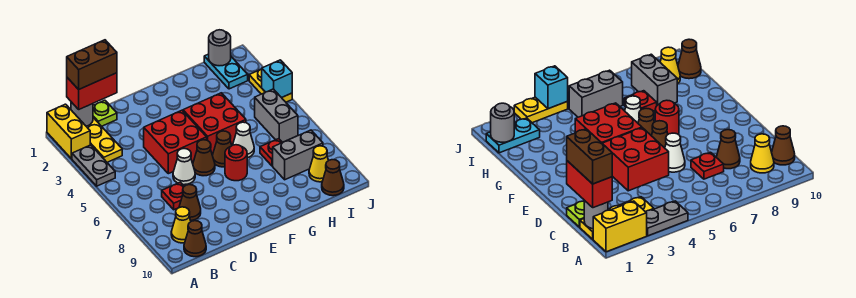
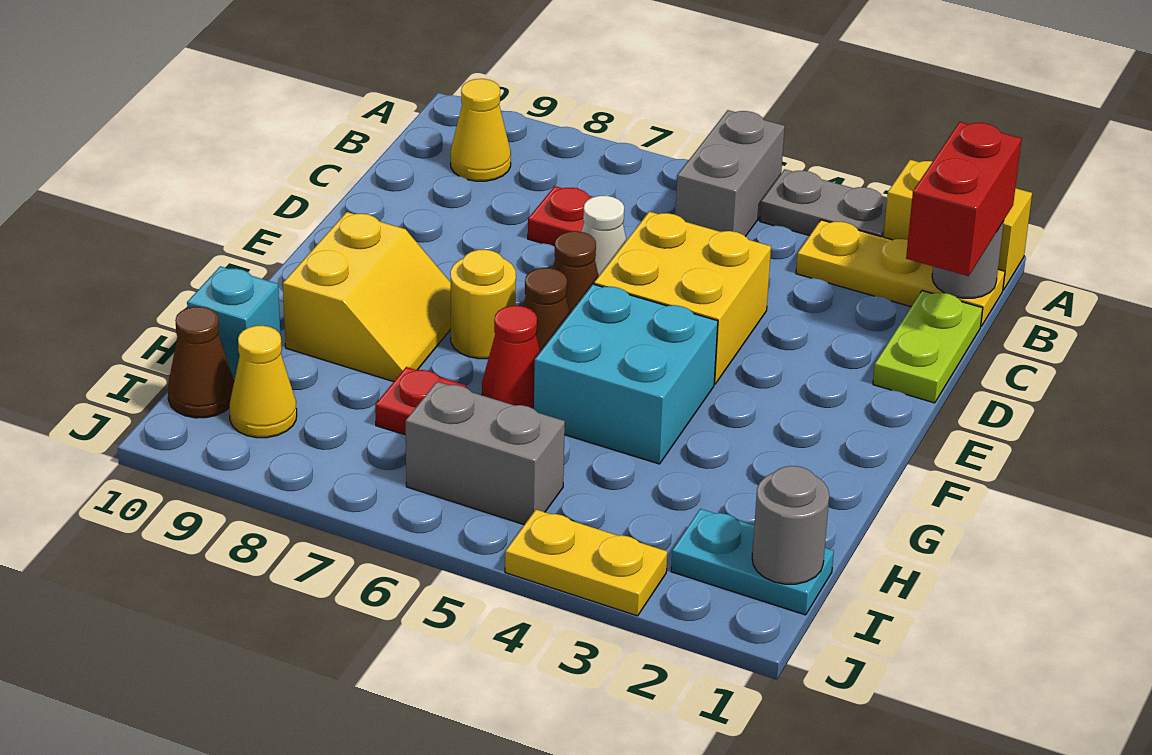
brown brick B1:C1 level 4 -> none
brown cone B10 level 1 -> none
lime plate C1 level 1 -> lime plate C1:D1 level 1
brown cone C8 level 1 -> none
red brick D4:E5 level 1 -> yellow brick D4:E5 level 1
red brick F4:G5 level 1 -> cyan brick F4:G5 level 1
red round brick F7 level 1 -> yellow round brick F7 level 1
none -> yellow slope F8:G9 level 1 top 9
white cone G6 level 1 -> red cone G6 level 1
grey brick H8:I8 level 1 -> grey brick A5:B5 level 1
cyan brick J4 level 2 -> cyan brick H10 level 1

